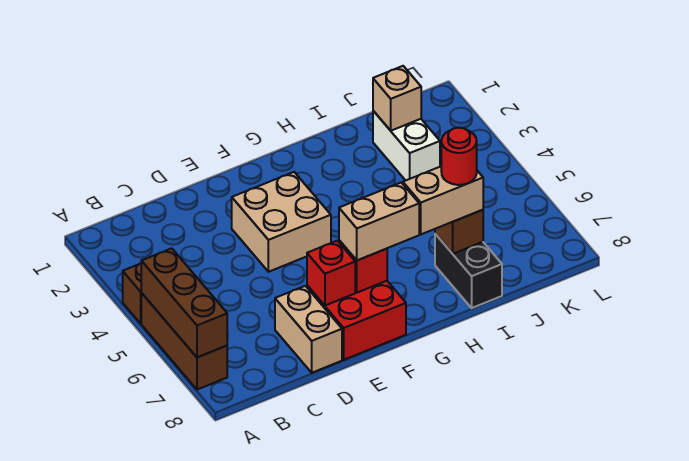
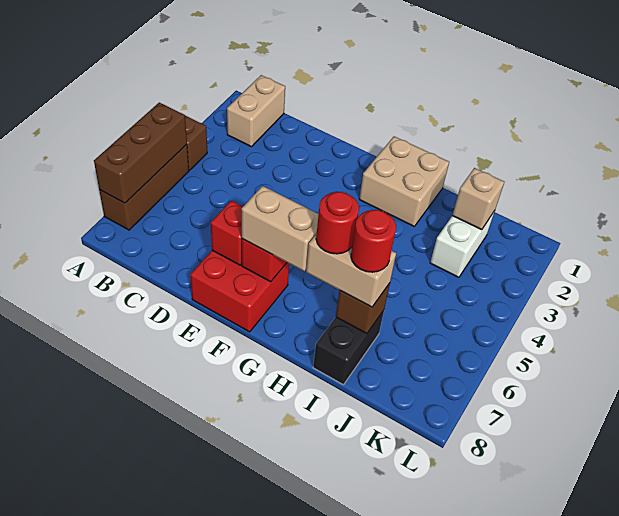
tan brick D7:D8 level 1 -> tan brick B1:B2 level 1
tan brick E3:F4 level 1 -> tan brick G1:H2 level 1
none -> red round brick H7 level 4

